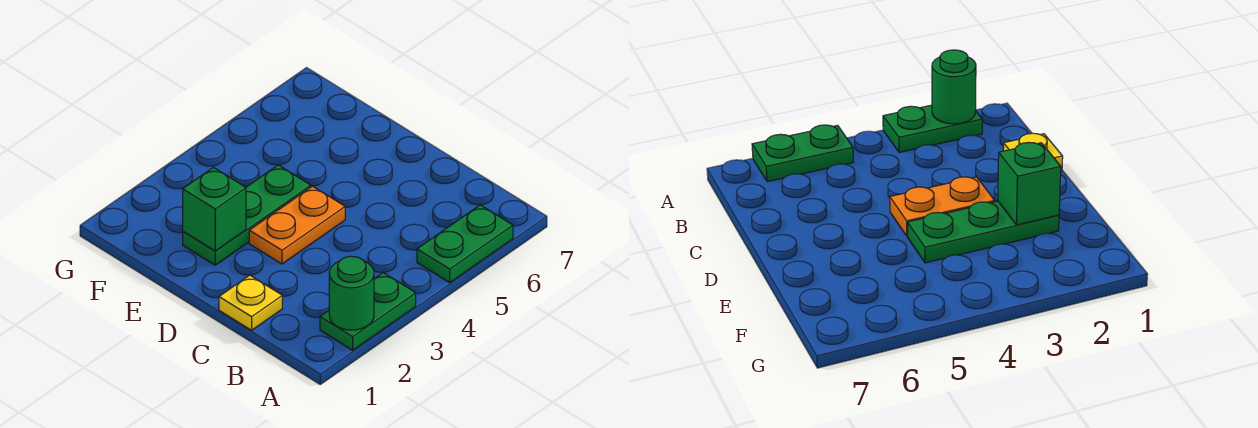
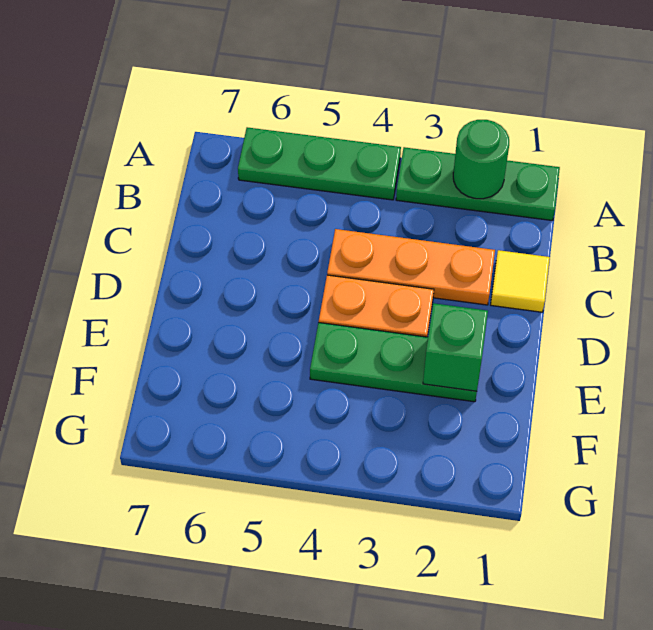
green plate A2:A3 level 1 -> green plate A1:A3 level 1
green plate A5:A6 level 1 -> green plate A4:A6 level 1
yellow plate C1 level 1 -> yellow tile C1 level 1
none -> orange plate C2:C4 level 1

